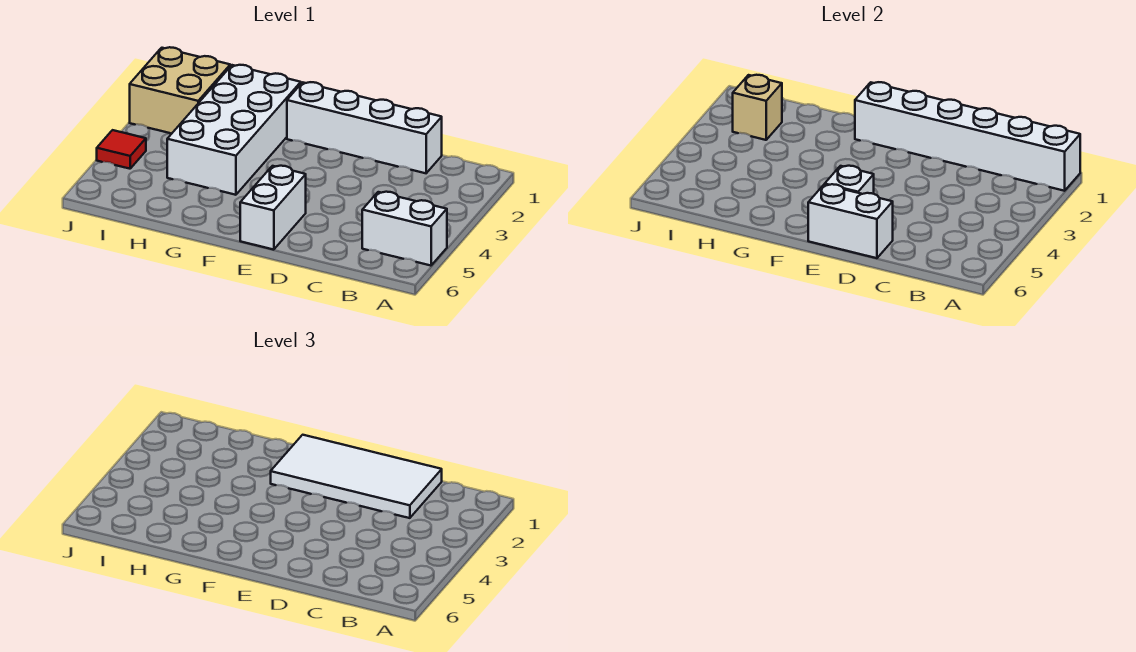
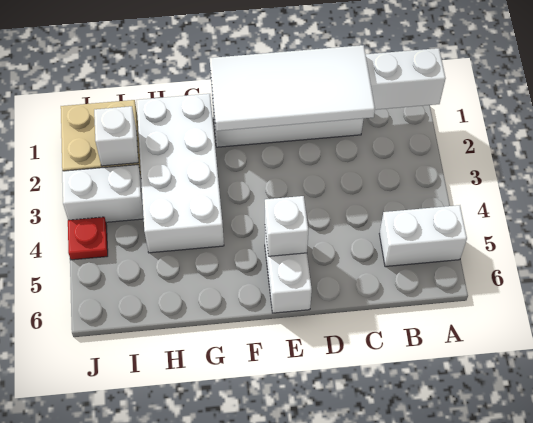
white brick D6:E6 level 2 -> white brick I3:J3 level 1
tan brick I2 level 2 -> white brick I2 level 2
red tile J4 level 1 -> red plate J4 level 1

